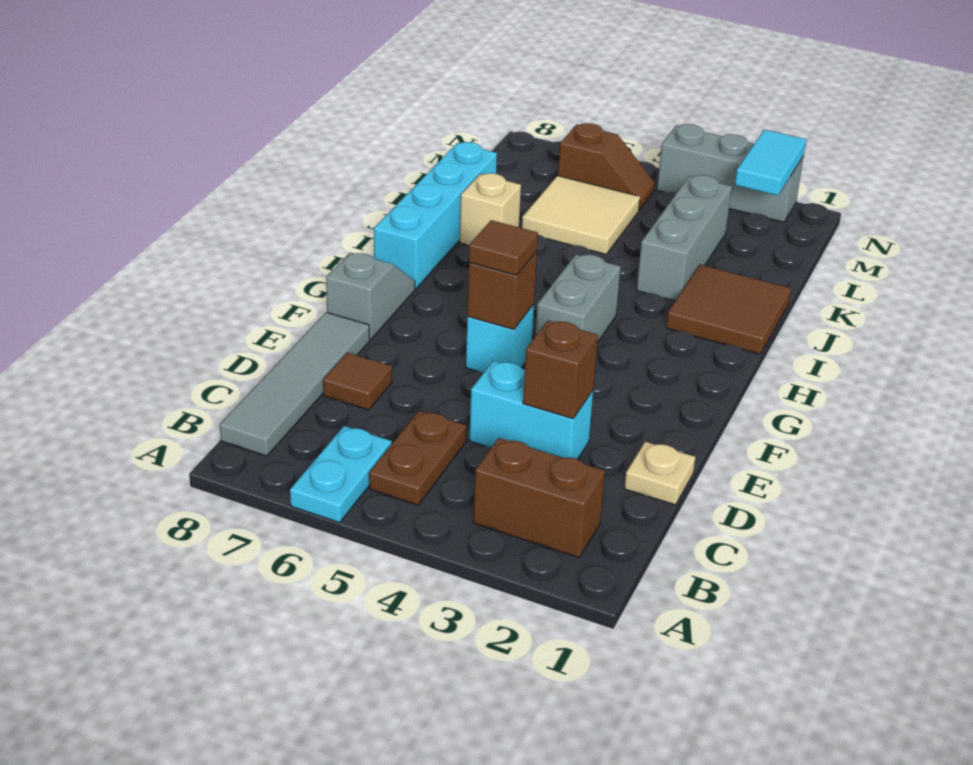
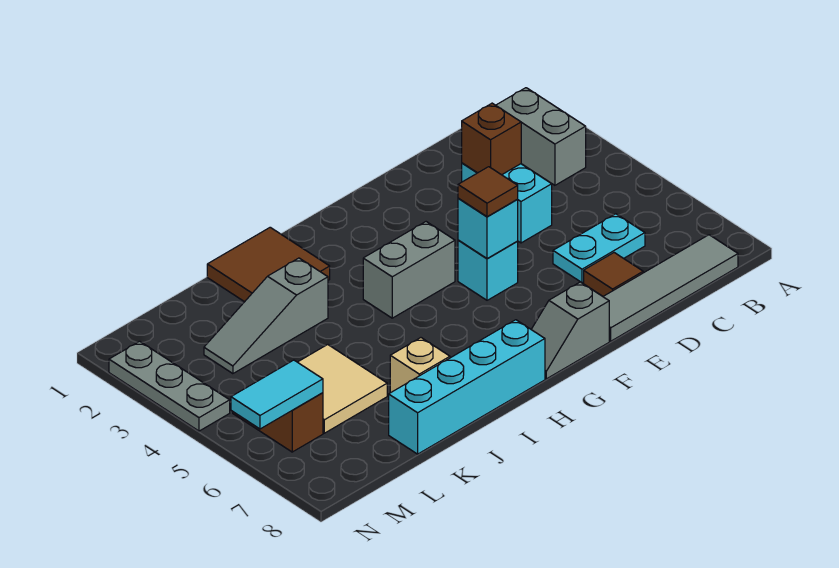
cyan plate A6:B6 level 1 -> cyan plate C6:D6 level 1
brown brick B2:B3 level 1 -> grey brick B2:B3 level 1
brown plate B5:C5 level 1 -> none
tan plate D1 level 1 -> none
brown brick F5 level 2 -> cyan brick F5 level 2
grey brick J3:L3 level 1 -> grey slope J3:L3 level 1 top J
cyan tile M2:N2 level 2 -> cyan tile M6:N6 level 2
grey brick N2:N4 level 1 -> grey plate N2:N4 level 1

